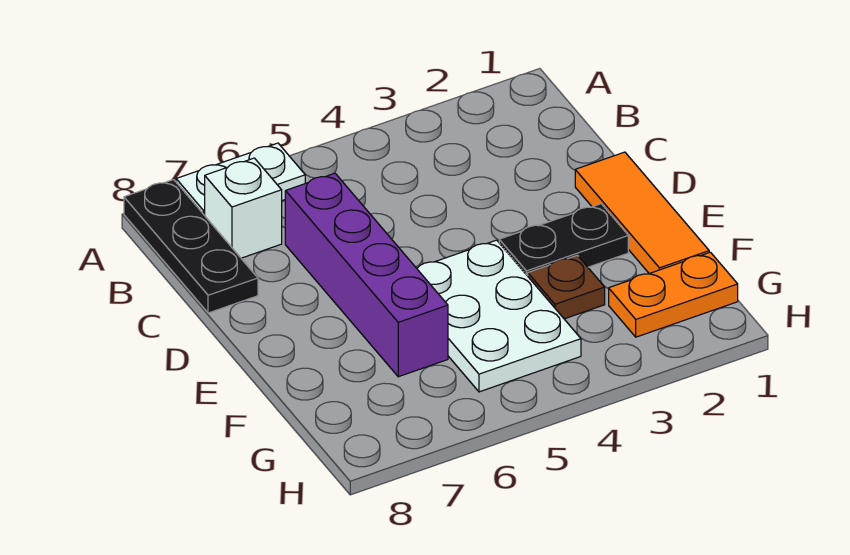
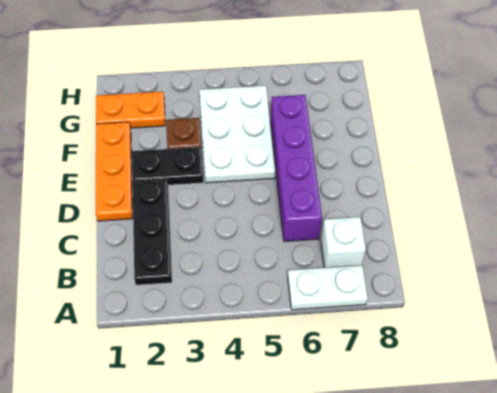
black plate A8:C8 level 1 -> black plate B2:D2 level 1
orange tile D1:F1 level 1 -> orange plate D1:F1 level 1

